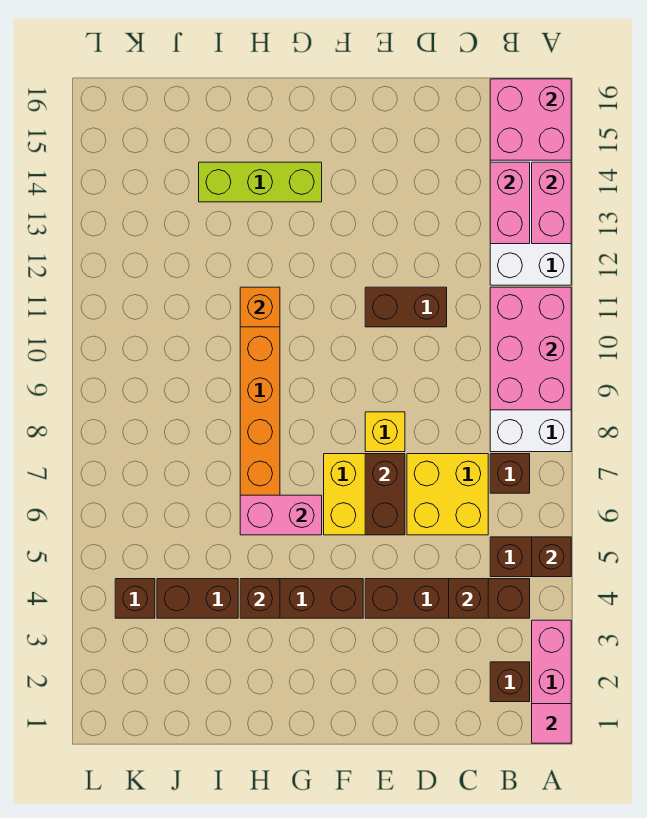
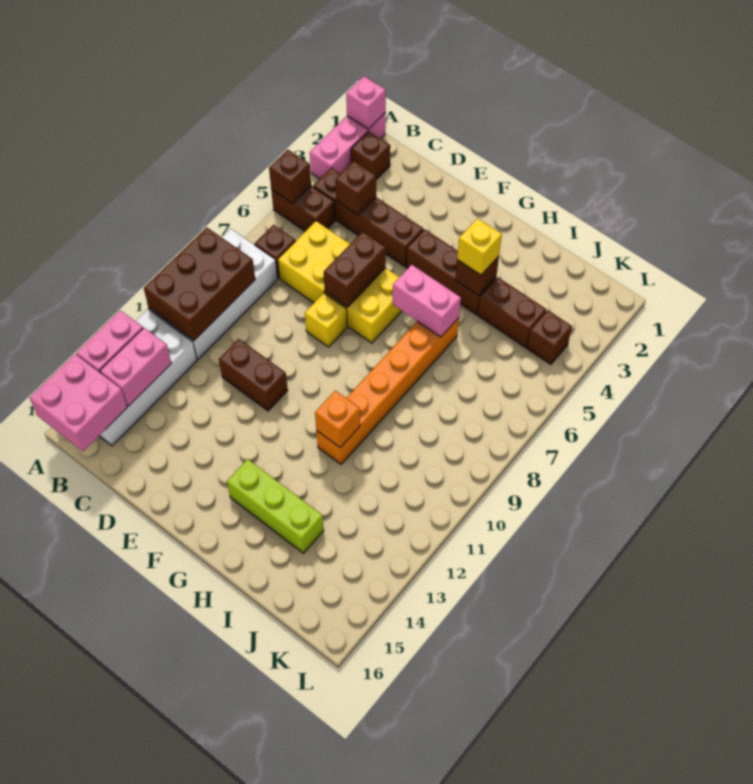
pink tile A1 level 2 -> pink brick A1 level 2
pink brick A9:B11 level 2 -> brown brick A9:B11 level 2
none -> yellow brick H4 level 3

